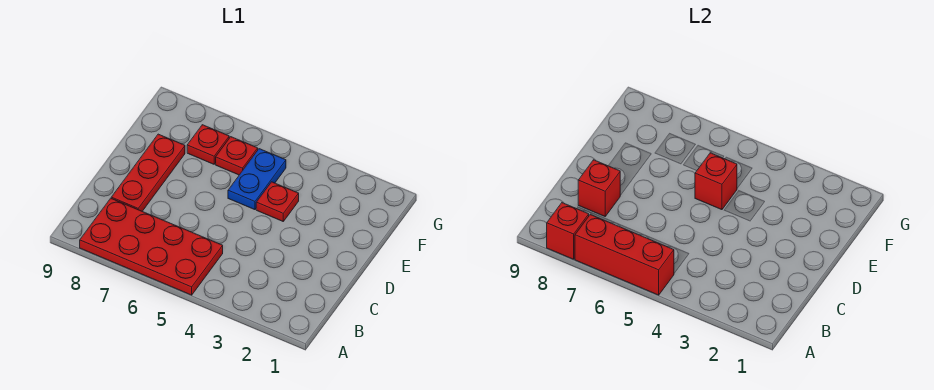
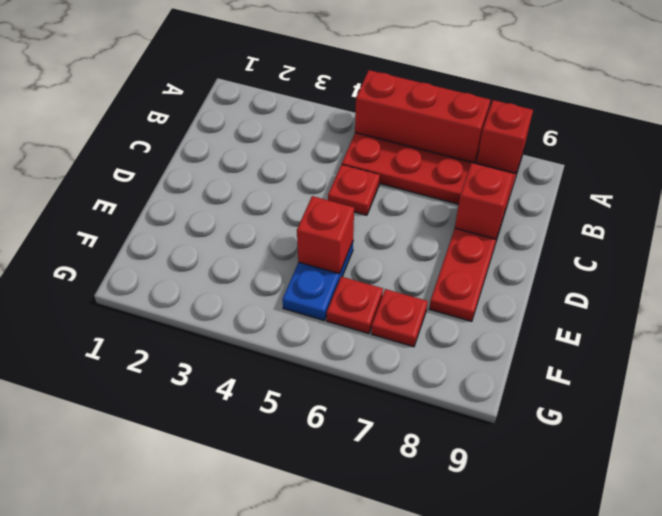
red plate E4 level 1 -> red plate C5 level 1

